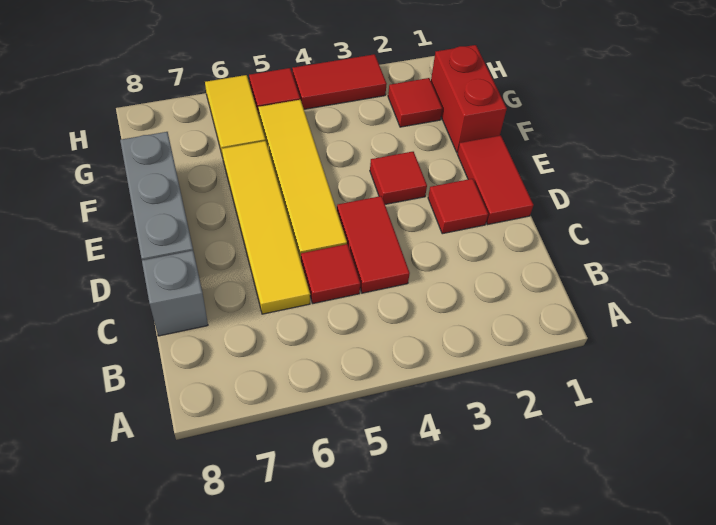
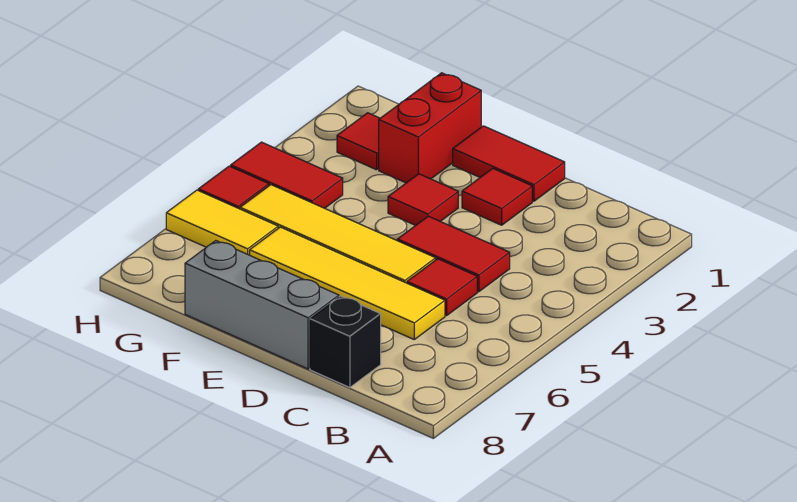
grey brick C8 level 1 -> black brick C8 level 1
red brick F1:G1 level 1 -> red brick F1:F2 level 1
red tile H3:H4 level 1 -> red tile G4:H4 level 1

